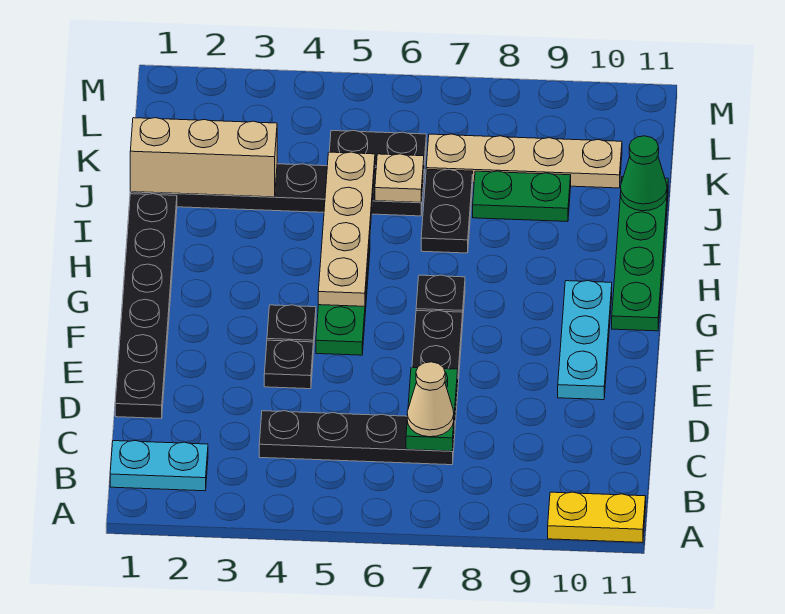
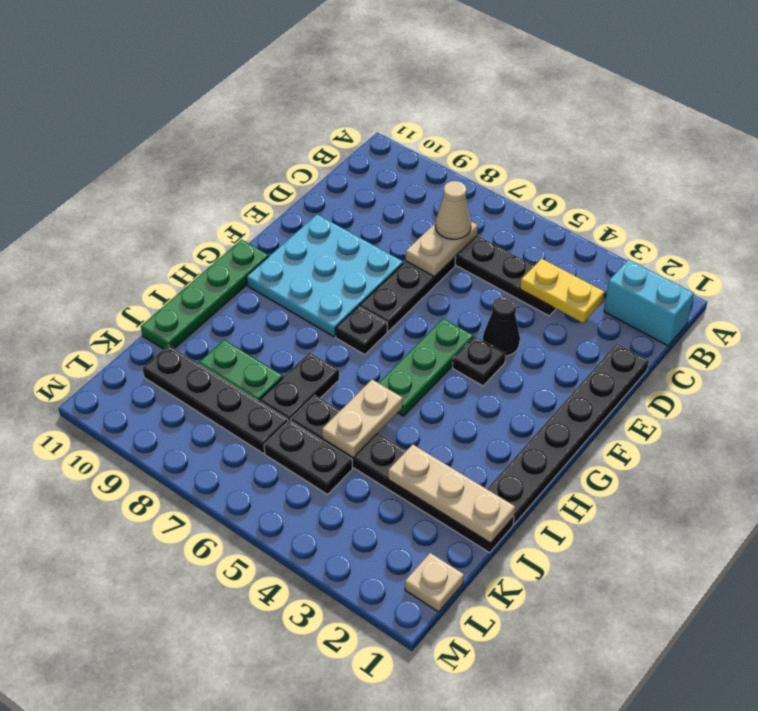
yellow plate A10:A11 level 1 -> yellow plate C3:C4 level 2
cyan plate B1:B2 level 1 -> cyan brick B1:B2 level 1
green plate C7:D7 level 2 -> tan plate C7:D7 level 2
black plate E4 level 1 -> black cone E4 level 1
cyan plate E10:G10 level 1 -> cyan plate E8:G10 level 1
tan plate G5:J5 level 2 -> tan plate I5:J5 level 2
tan brick J1:J3 level 2 -> tan plate J1:J3 level 2
tan plate J6 level 2 -> tan plate L1 level 1
green cone J11 level 2 -> none
tan plate K7:K10 level 1 -> black plate K7:K10 level 1

